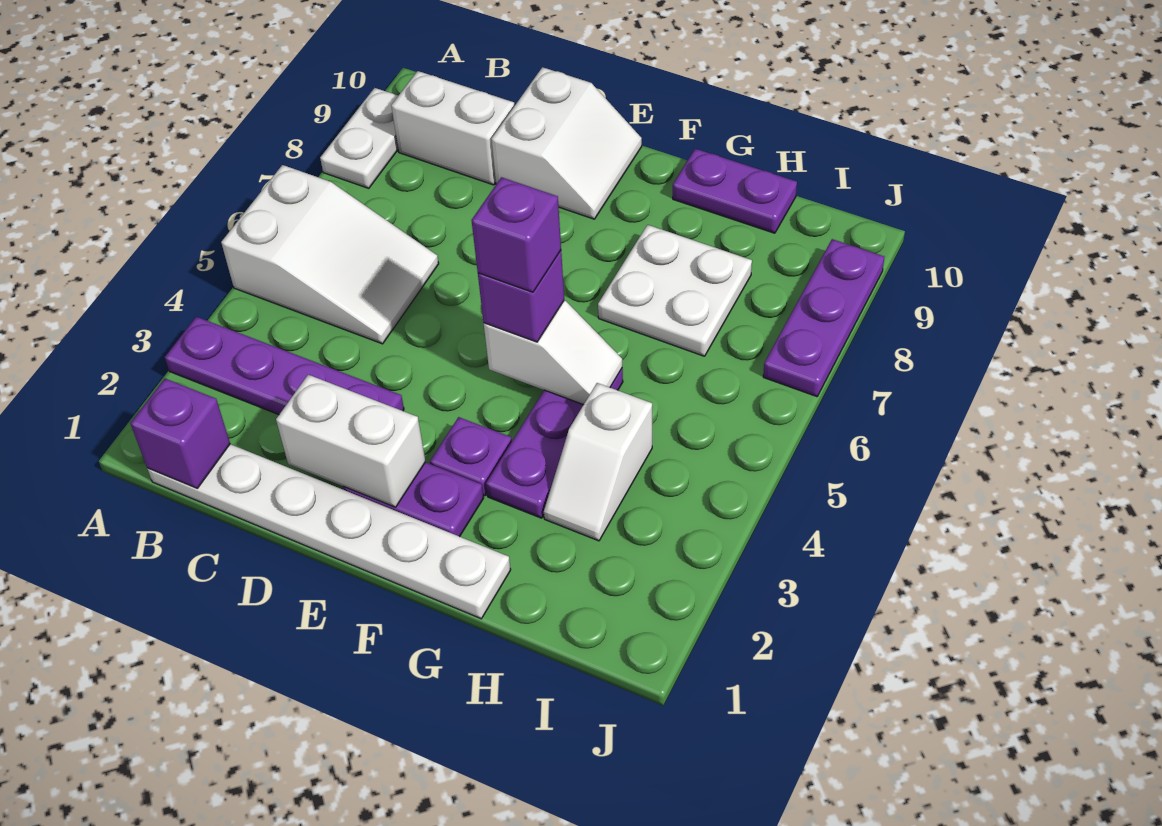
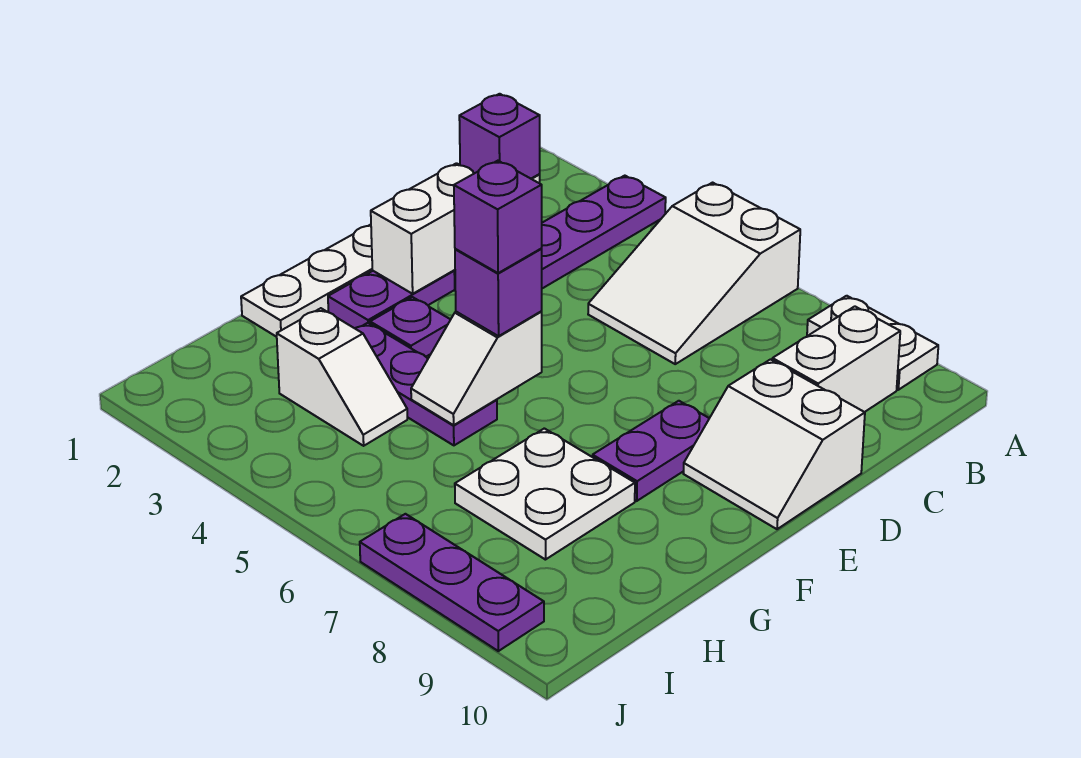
purple plate G10:H10 level 1 -> purple plate E8:F8 level 1
white slope H3:H4 level 1 top 4 -> white slope H3:H4 level 1 top 3

